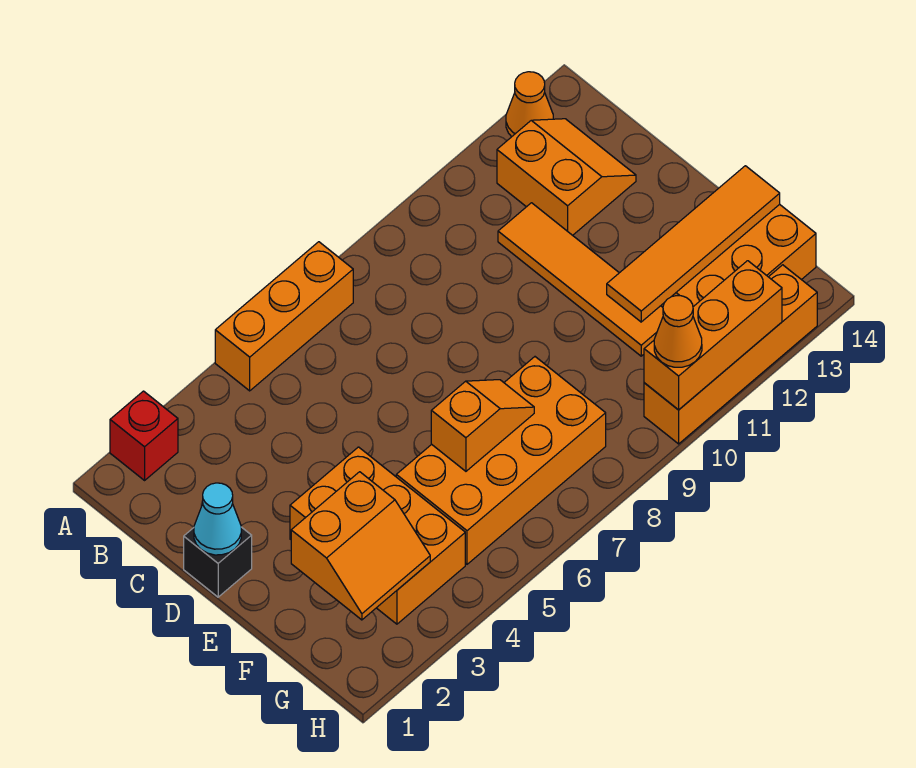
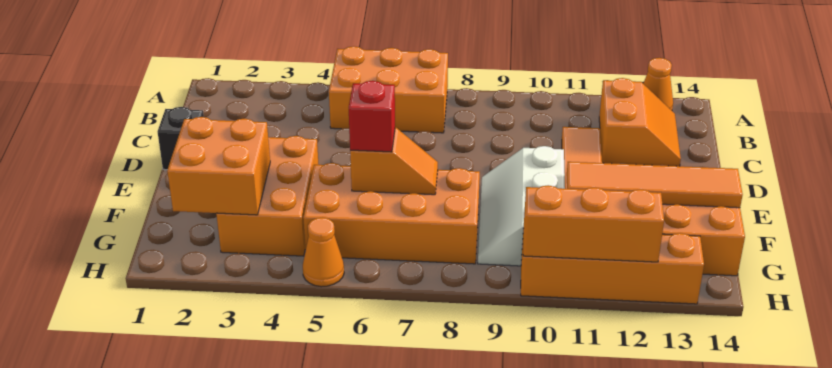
red brick A2 level 1 -> red brick F6 level 3
orange brick A5:A7 level 1 -> orange brick A5:B7 level 1
cyan cone D1 level 2 -> none
none -> white slope E9:G10 level 1 top 10
orange slope F2:G3 level 2 top F -> orange brick F2:G3 level 2
orange cone H10 level 3 -> orange cone H5 level 1

